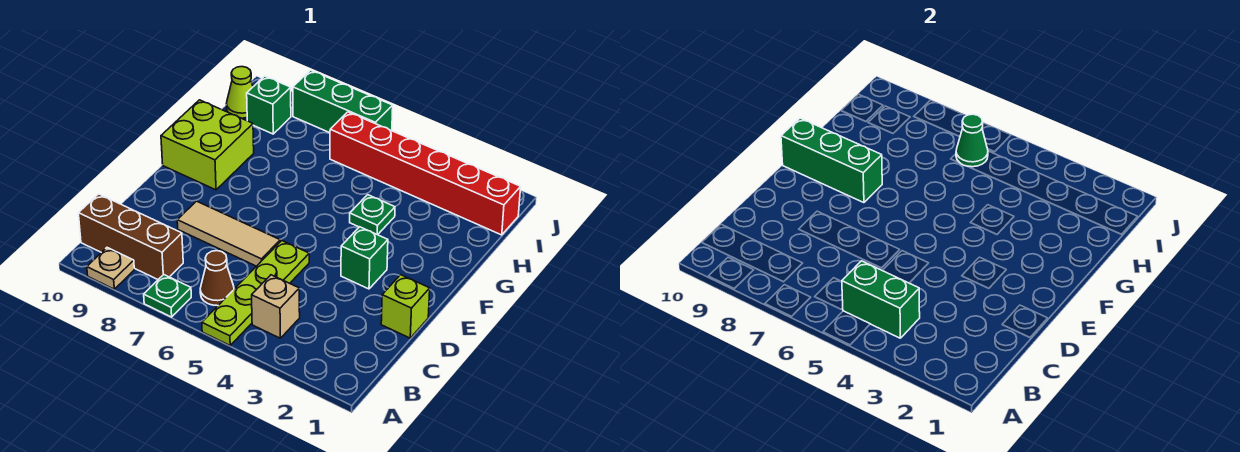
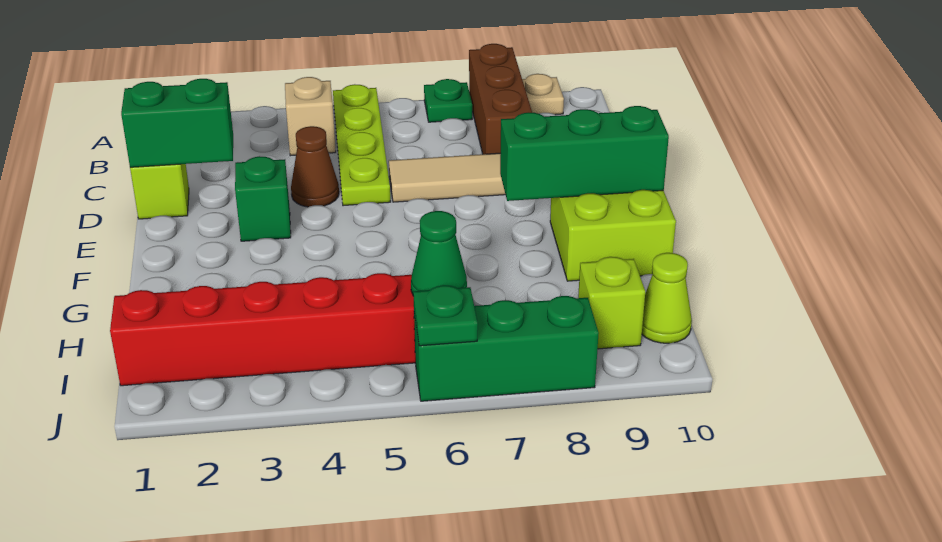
green brick B4:B5 level 2 -> green brick D1:D2 level 2
brown cone B6 level 1 -> brown cone D4 level 1
brown brick B8:B10 level 1 -> brown brick A8:C8 level 1
green plate G4 level 1 -> green plate J6 level 2
green brick I9 level 1 -> lime brick I9 level 1

